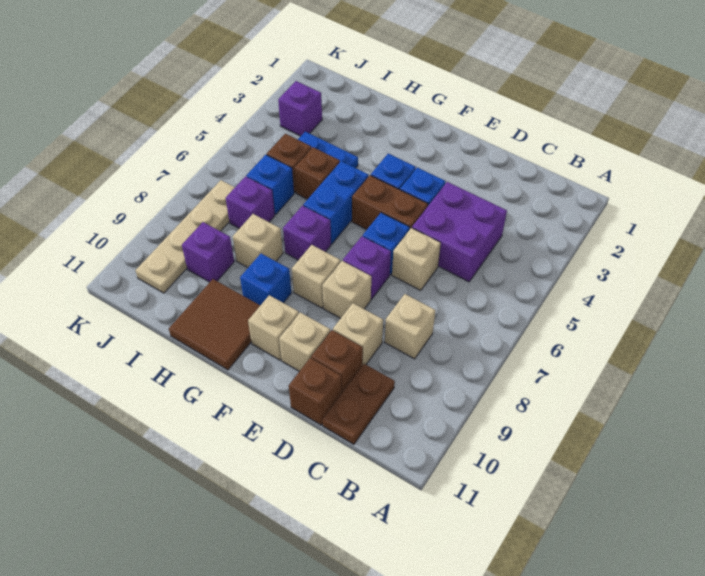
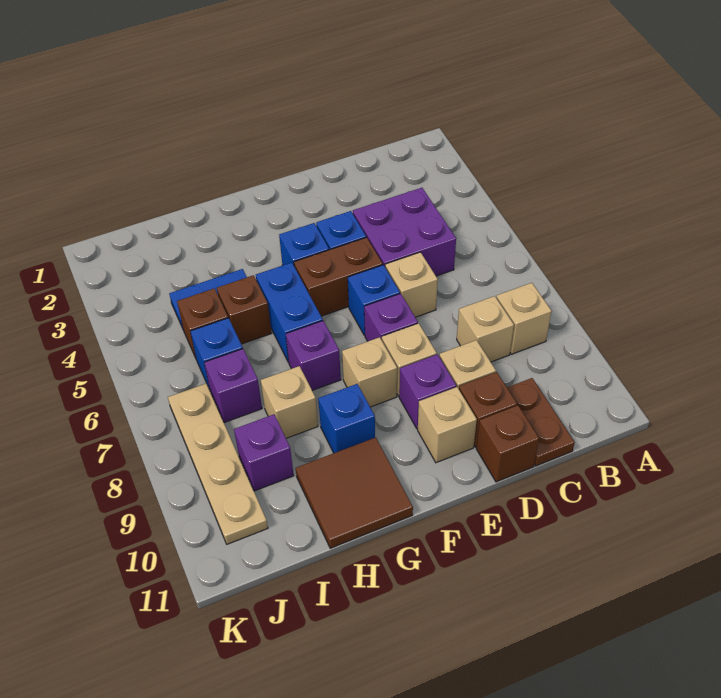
tan brick F10 level 1 -> tan brick B8 level 1
purple brick J3 level 1 -> purple brick E9 level 1

